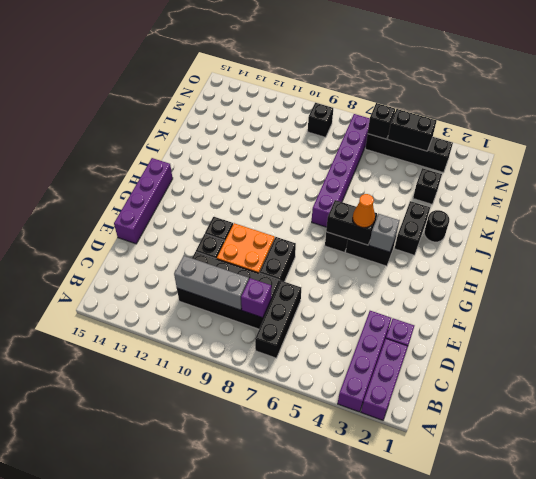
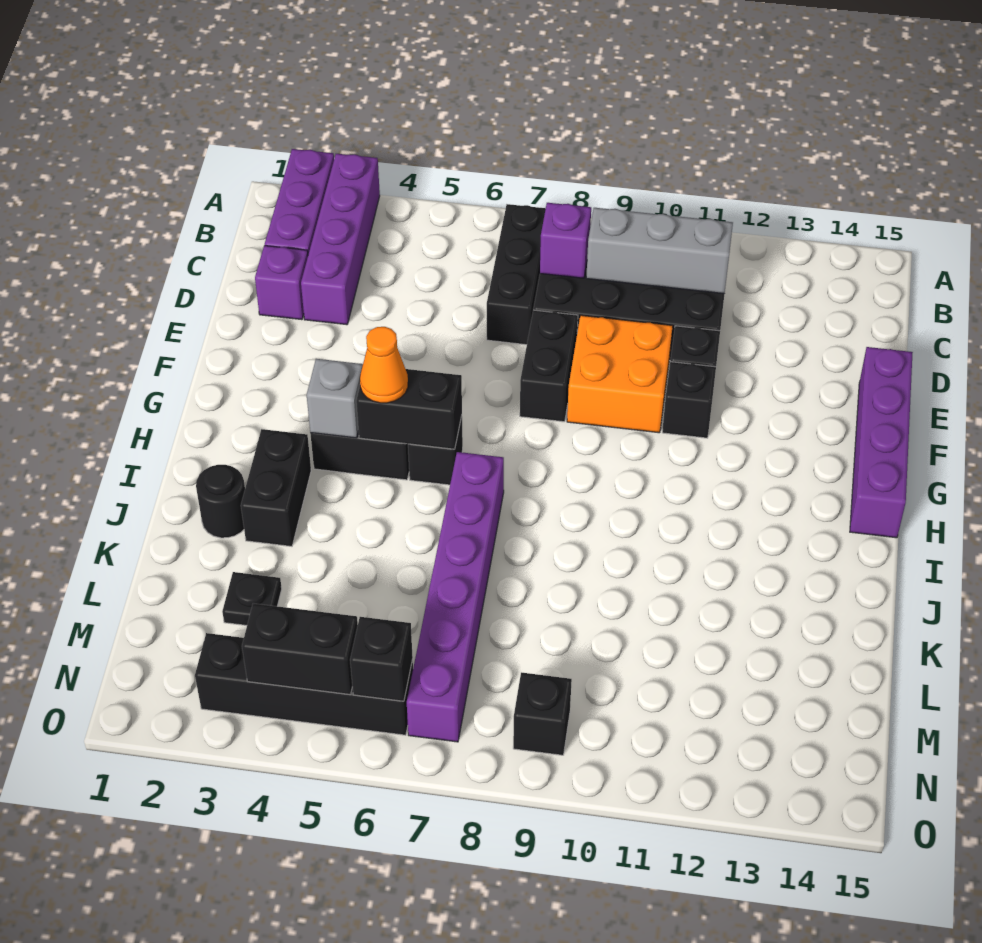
black brick L3 level 1 -> black plate L3 level 1

